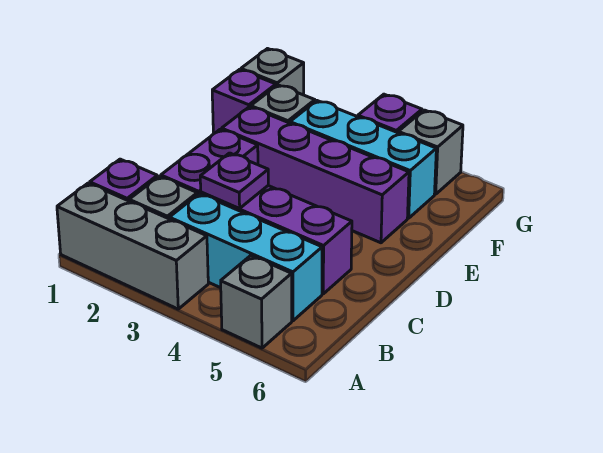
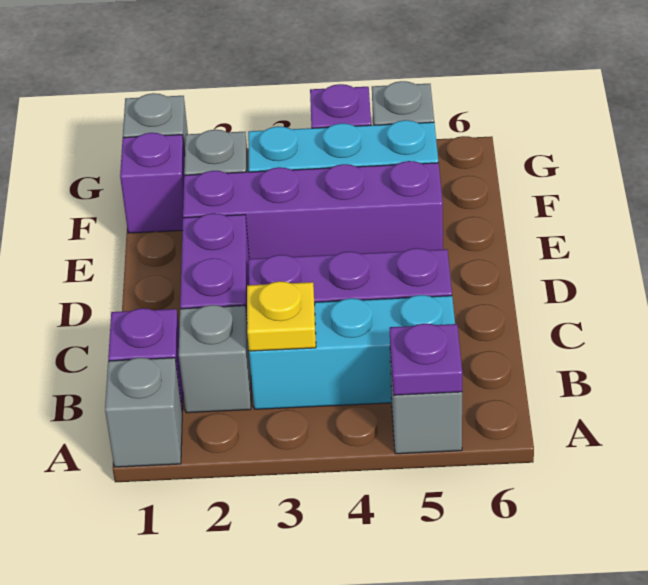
grey brick A1:A3 level 1 -> grey brick A1 level 1
none -> yellow plate B3 level 2
purple plate C3 level 2 -> purple plate A5 level 2

